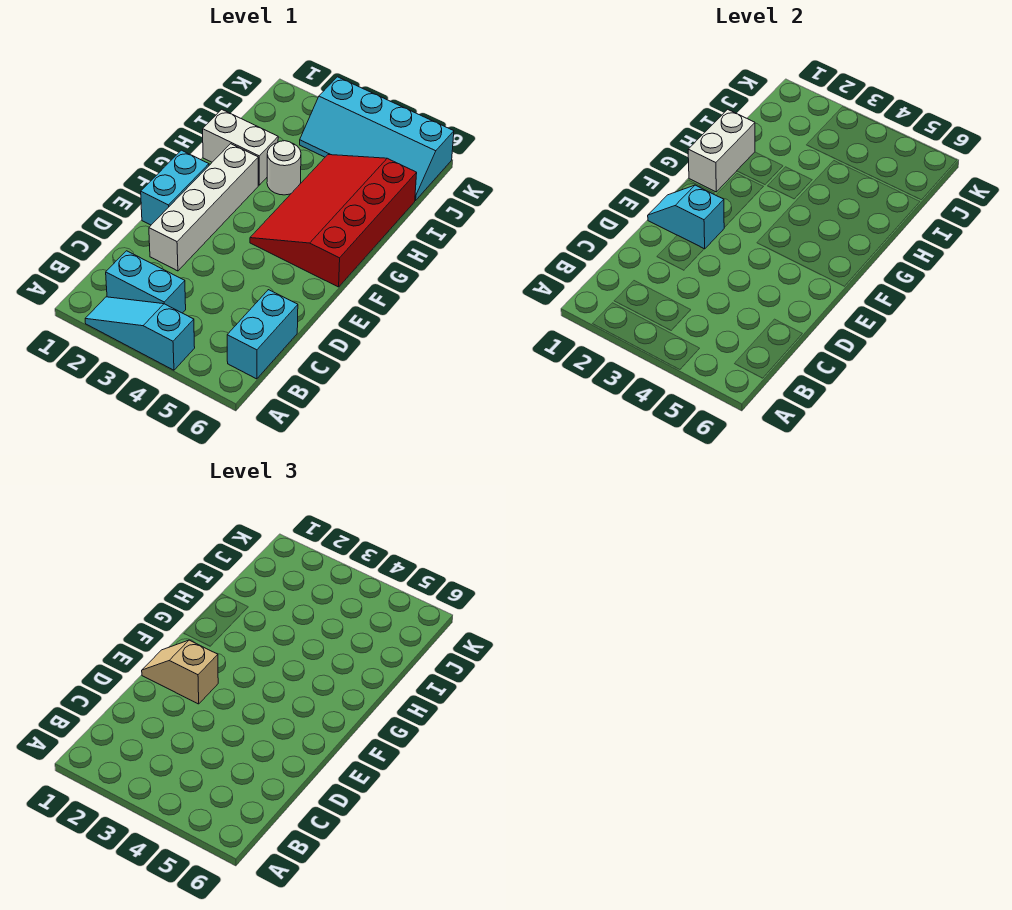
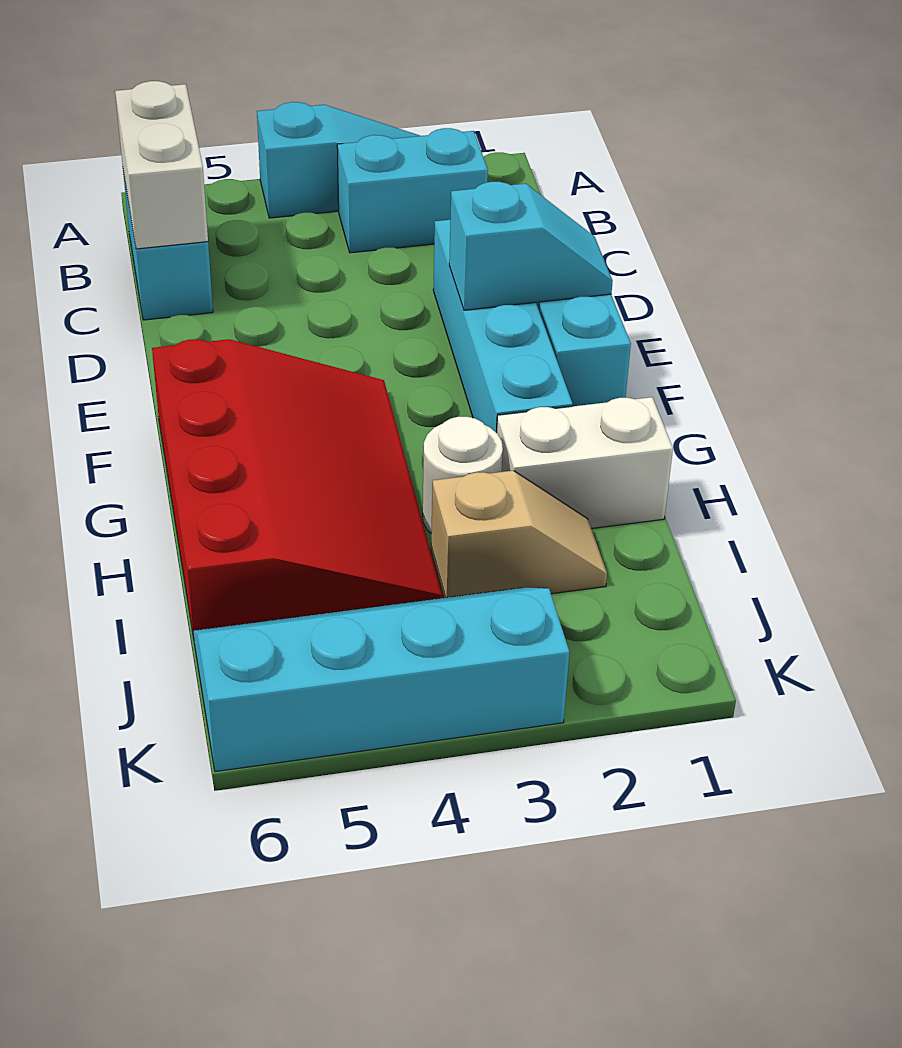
white brick D2:G2 level 1 -> cyan brick D2:G2 level 1
tan slope E1:E2 level 3 top 2 -> tan slope I2:I3 level 1 top 3
white brick G1:H1 level 2 -> white brick B6:C6 level 2

